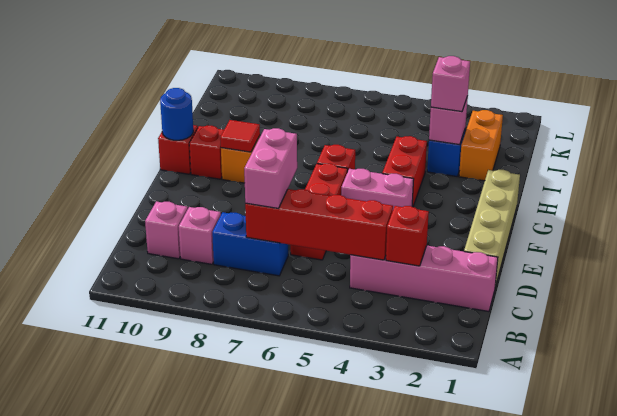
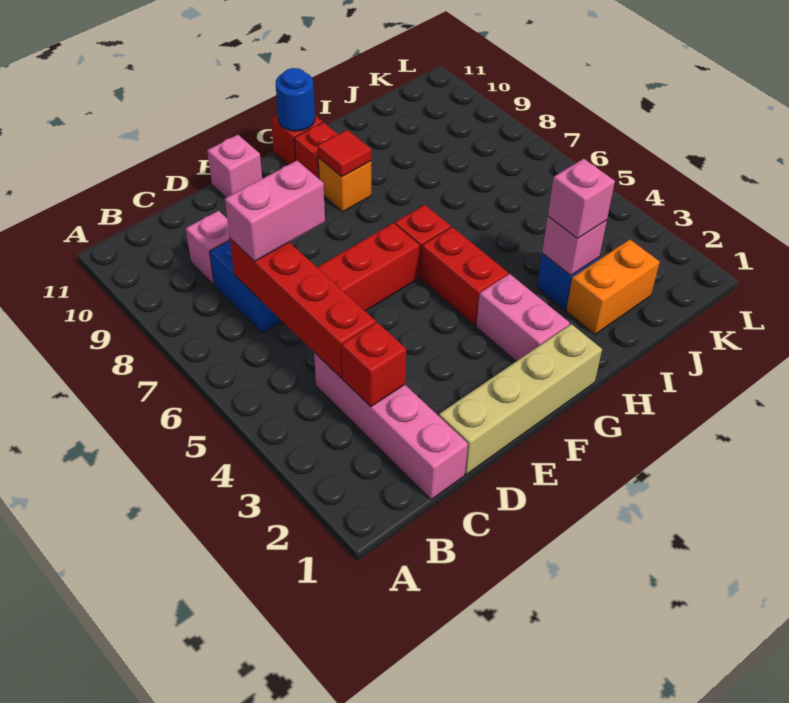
pink brick C10 level 1 -> pink brick E11 level 1
pink brick F4:F5 level 1 -> pink brick G2:G3 level 1
red brick G4:H4 level 1 -> red brick G4:G5 level 1

